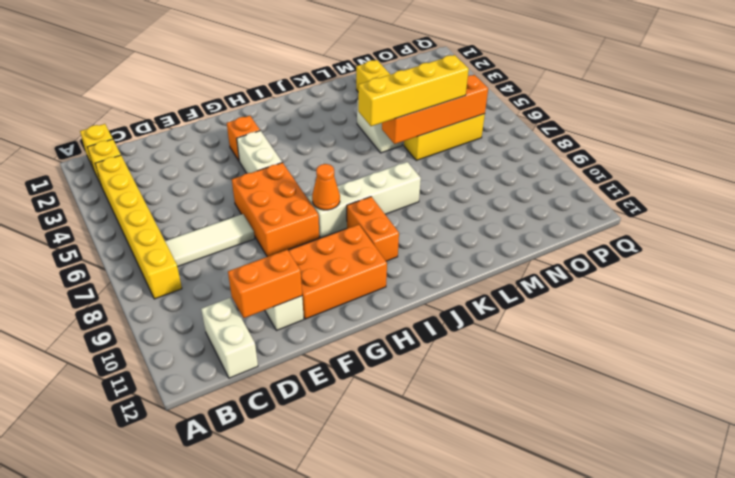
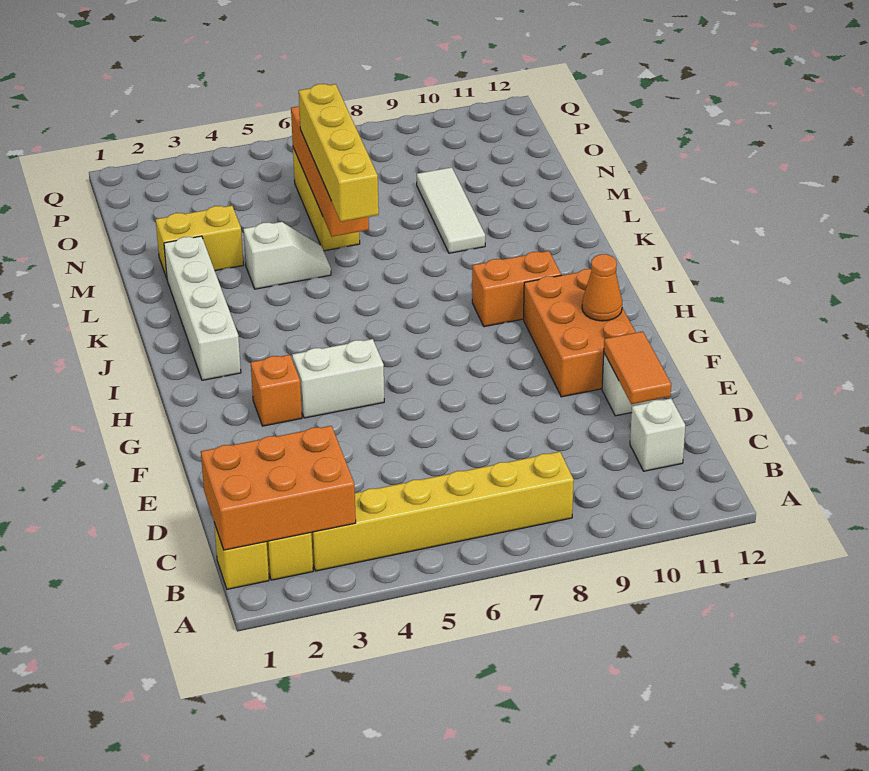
white tile C7:E7 level 1 -> white tile L9:N9 level 1
white brick C11:C12 level 1 -> white brick C11 level 1
orange brick D11:E11 level 2 -> orange tile D11:E11 level 2
orange brick F6:G8 level 1 -> orange brick B1:C3 level 2
white brick H8:K8 level 1 -> white brick I2:L2 level 1
orange cone H8 level 2 -> orange cone G11 level 2

